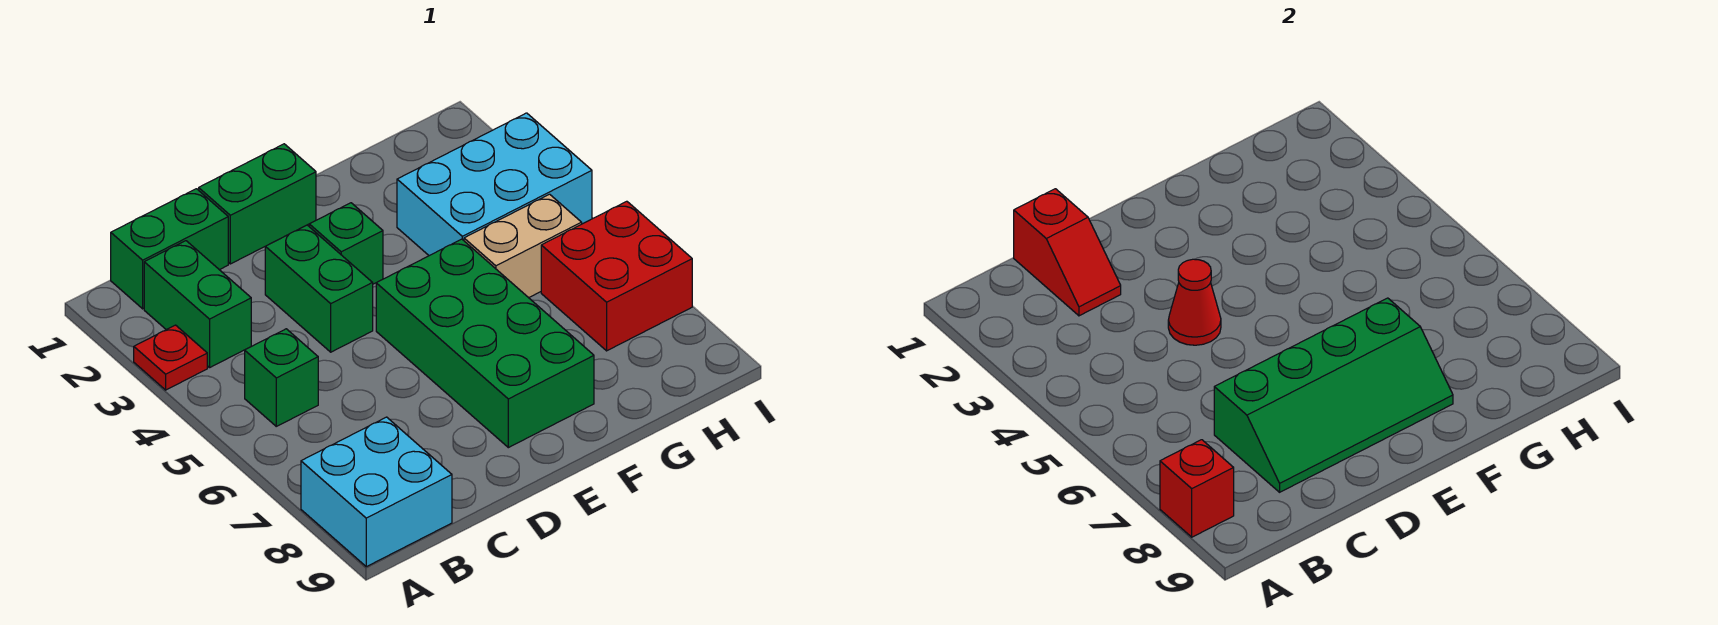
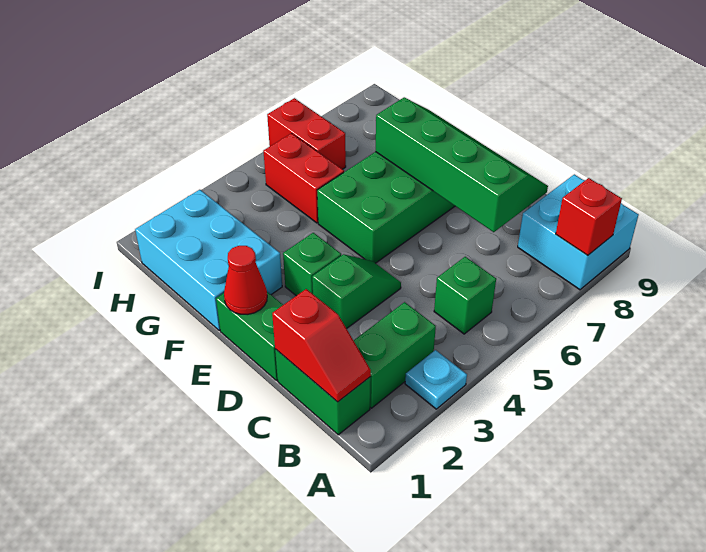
red plate A3 level 1 -> cyan plate A3 level 1
red slope C1:C2 level 2 top 1 -> red slope B1:C1 level 2 top C
green brick D3:D4 level 1 -> green slope D3:D4 level 1 top 3
red cone D4 level 2 -> red cone E1 level 2
cyan brick G3:I4 level 1 -> cyan brick F1:H2 level 1
tan brick G5:H5 level 1 -> red brick G5:H5 level 1
red brick H6:I7 level 1 -> red brick H6:I6 level 1

